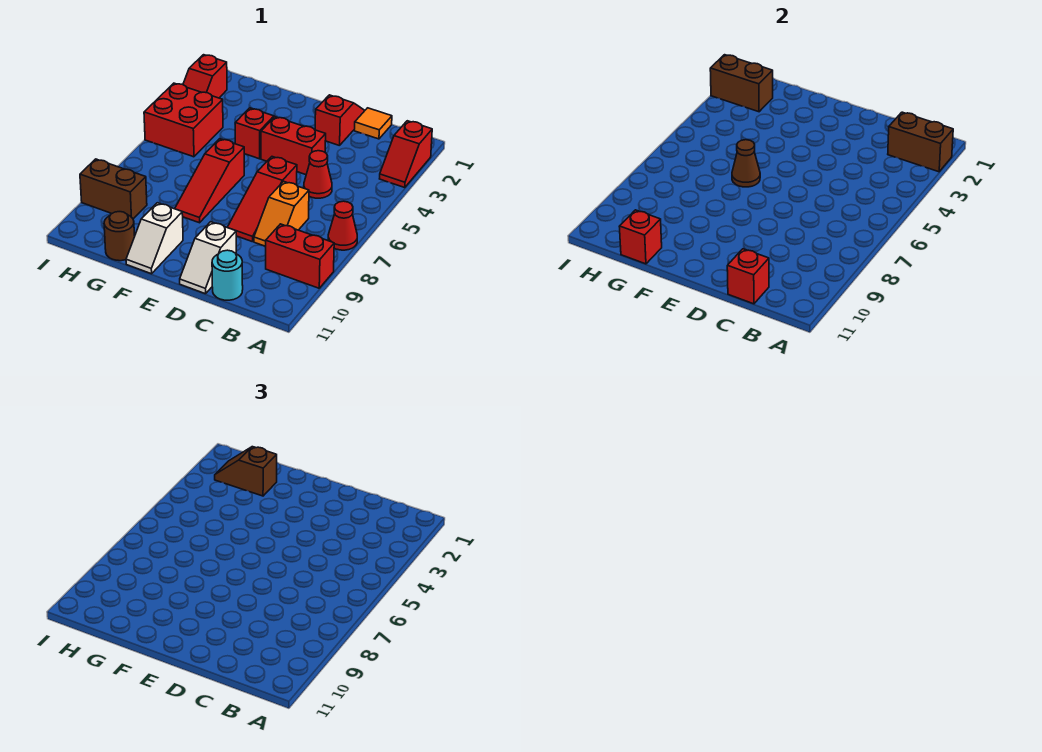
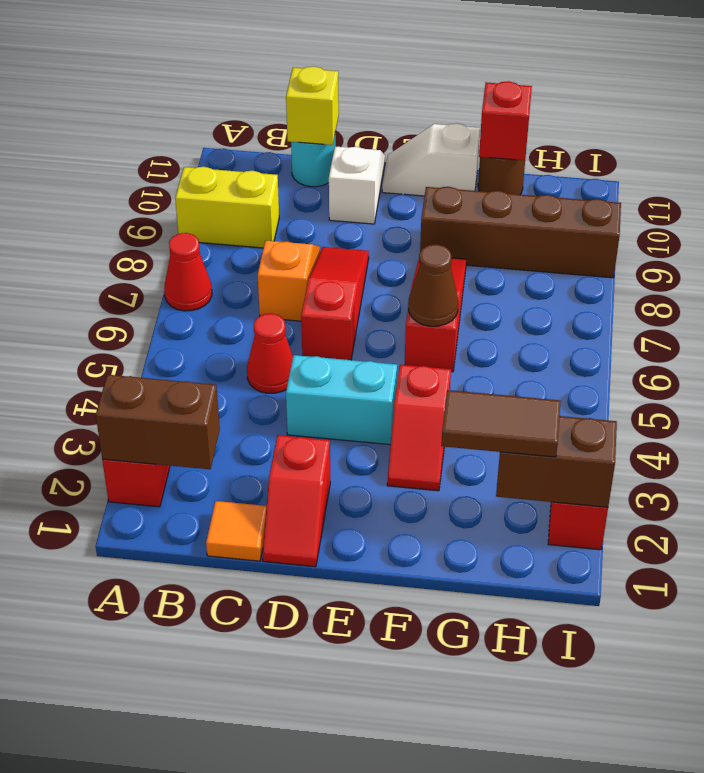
red brick A9:B9 level 1 -> yellow brick A9:B9 level 1
red brick C11 level 2 -> yellow brick C11 level 2
red brick D4:E4 level 1 -> cyan brick D4:E4 level 1
white slope F10:F11 level 1 top 10 -> white slope E11:F11 level 1 top F
brown slope G2:H2 level 3 top G -> brown tile G2:H2 level 3
red brick H4:I5 level 1 -> none
brown brick H9:I9 level 1 -> brown brick F9:I9 level 1

